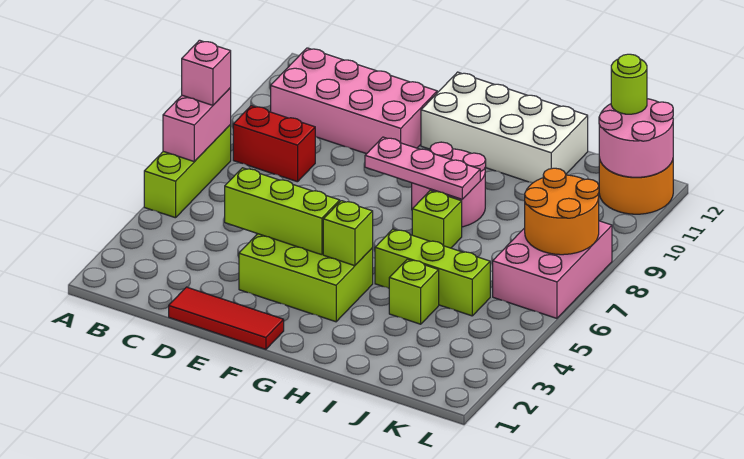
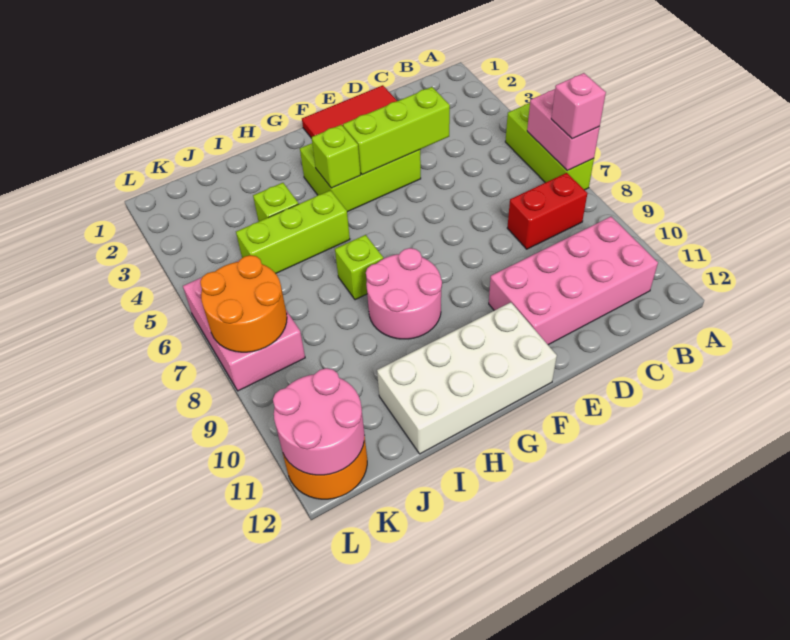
pink plate F8:H8 level 2 -> none
lime round brick K12 level 3 -> none

